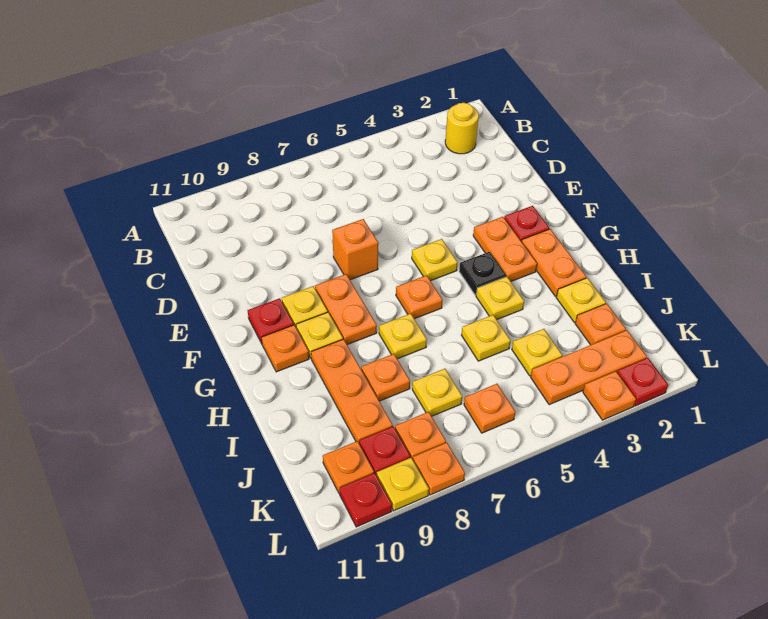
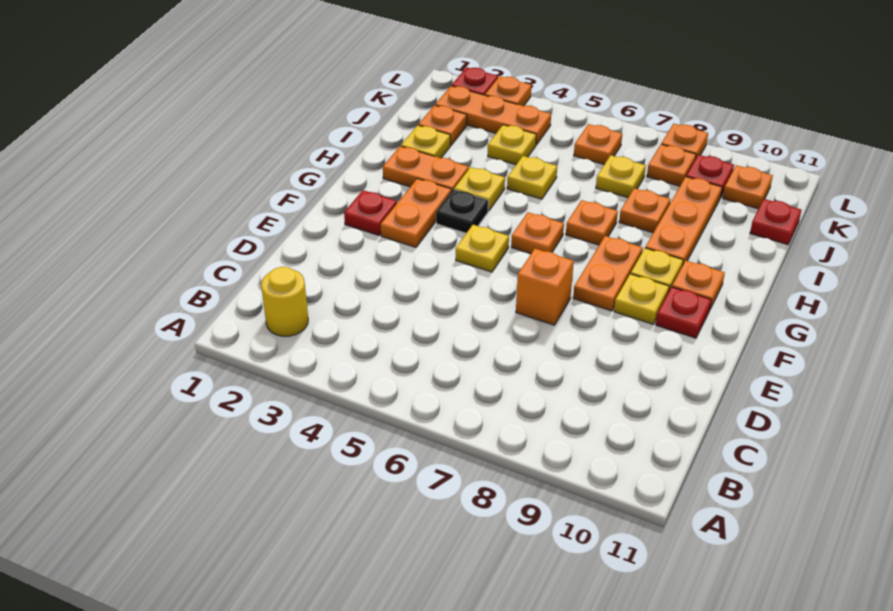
orange plate G2:H2 level 1 -> orange plate H2:H3 level 1
yellow plate H7 level 1 -> orange plate H7 level 1
yellow plate L9 level 1 -> none
red plate L10 level 1 -> red plate J11 level 1

